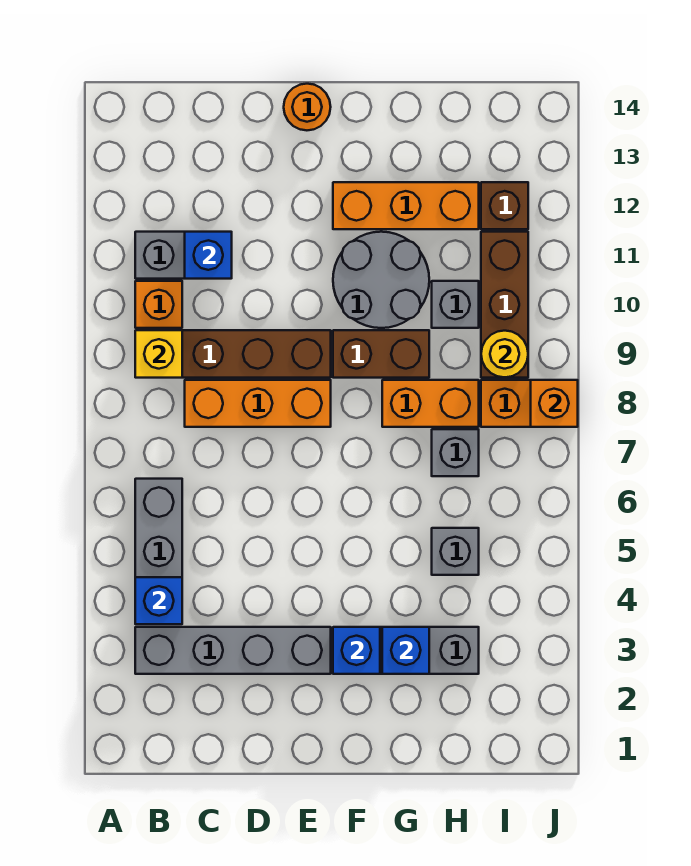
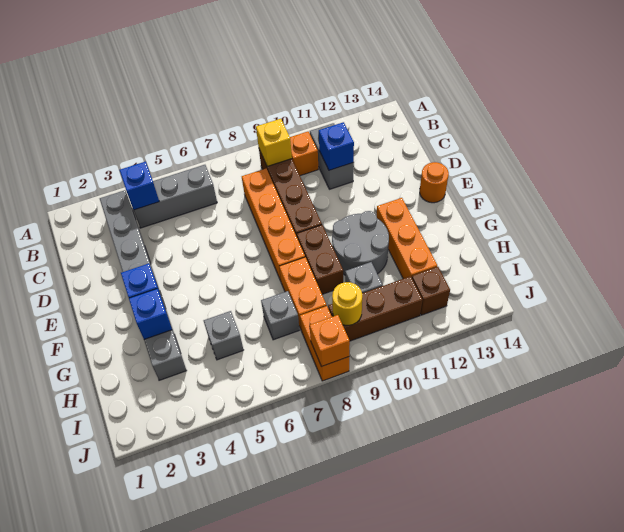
orange brick C8:E8 level 1 -> orange brick C8:F8 level 1

